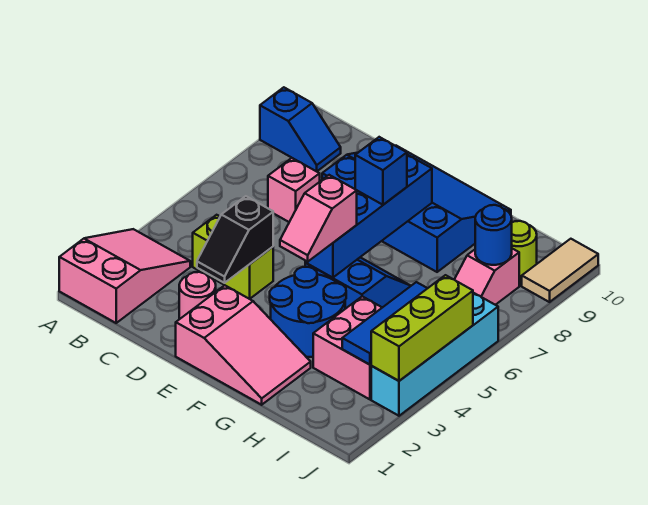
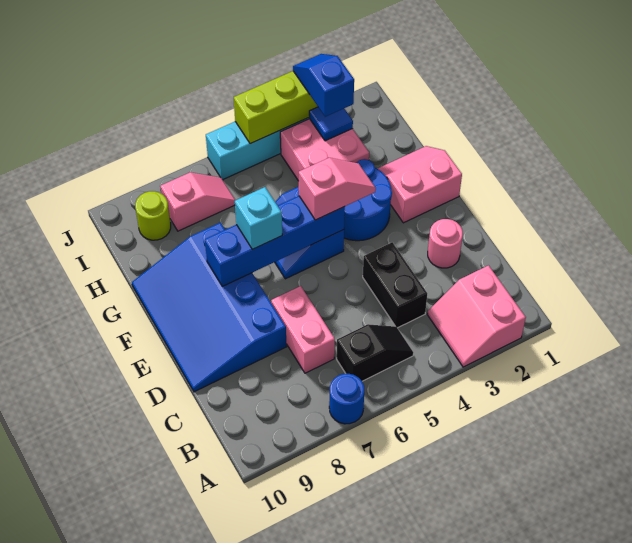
pink slope A1:B3 level 1 top 1 -> pink slope A2:B3 level 1 top 2
blue slope A9:B9 level 1 top A -> blue slope I3:J3 level 3 top I
lime brick C4:D4 level 1 -> black brick C4:D4 level 1
pink brick C7 level 1 -> pink brick C7:D7 level 1
black slope D3:D4 level 2 top 4 -> black slope B5:B6 level 1 top 6
pink slope E1:G2 level 1 top E -> pink slope F1:G2 level 1 top F
blue brick F7 level 3 -> cyan brick F7 level 3
blue tile I3:I5 level 2 -> blue tile I3 level 2
blue round brick I8 level 2 -> blue round brick A7 level 1
tan tile J9:J10 level 1 -> none

